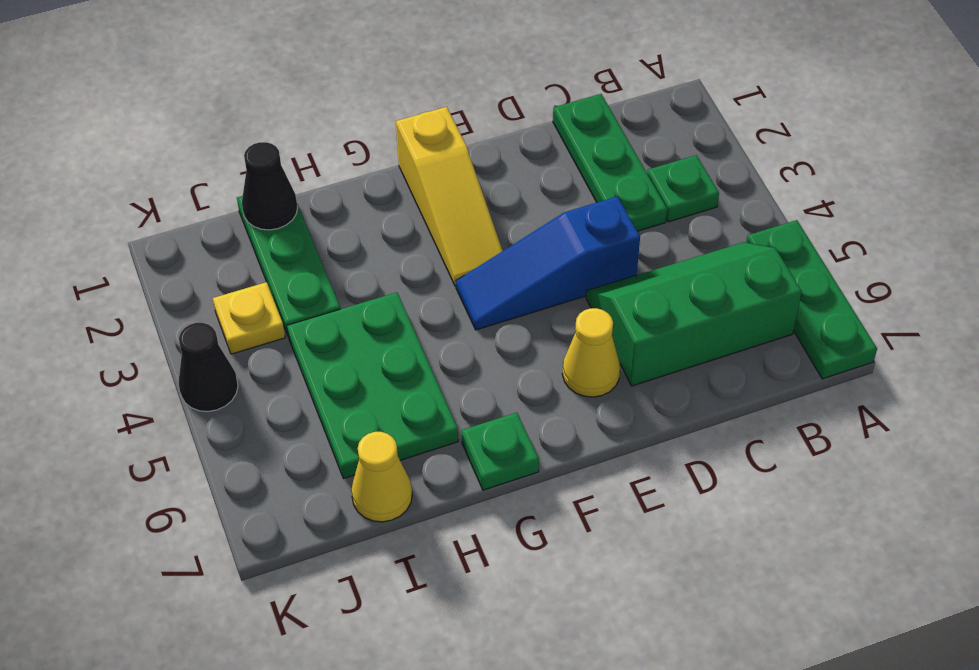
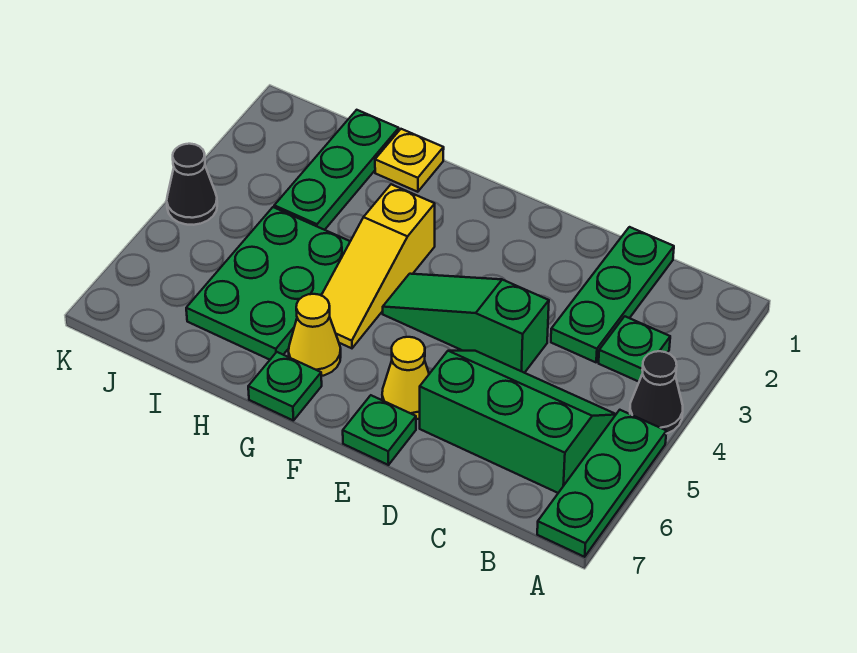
blue slope D4:F4 level 1 top D -> green slope D4:F4 level 1 top D
none -> green plate E7 level 1
yellow slope F1:F3 level 1 top 1 -> yellow slope G3:G5 level 1 top 3
black cone I1 level 2 -> black cone A4 level 1
yellow cone I7 level 1 -> yellow cone G6 level 1
yellow plate J3 level 1 -> yellow plate H1 level 1

